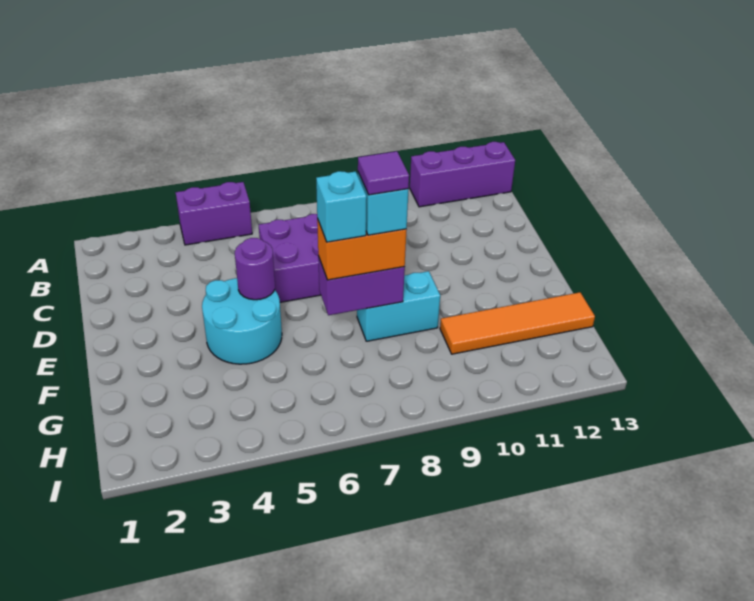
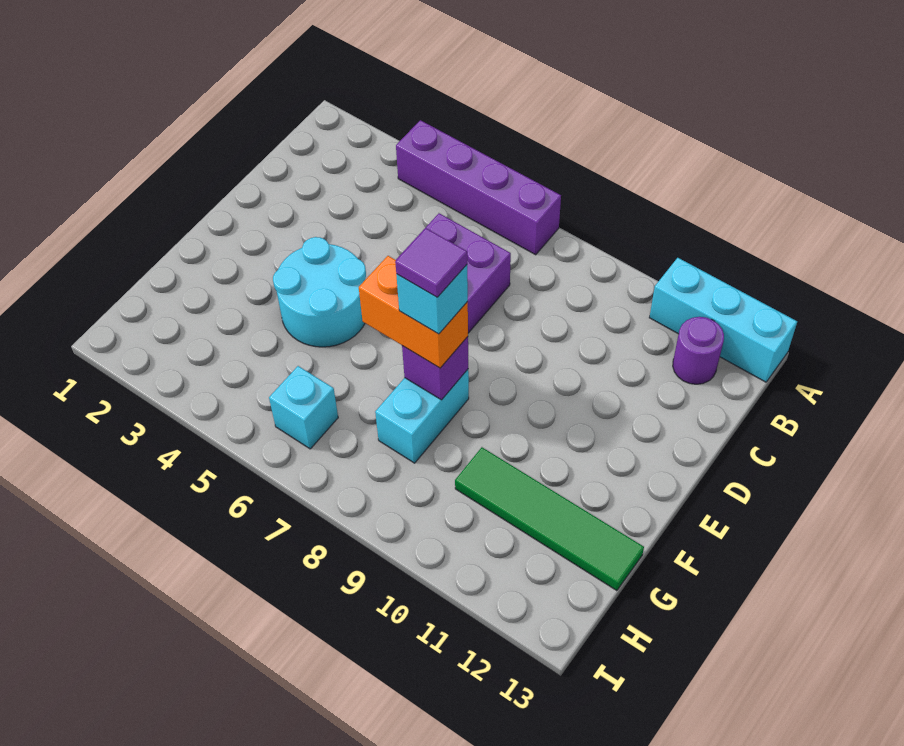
purple brick A4:A5 level 1 -> purple brick A4:A7 level 1
purple brick A11:A13 level 1 -> cyan brick A11:A13 level 1
purple round brick E5 level 2 -> purple round brick B12 level 1
purple brick F7:F8 level 2 -> purple brick F8 level 2
cyan brick F7 level 4 -> cyan brick H6 level 1
cyan brick F8:F9 level 1 -> cyan brick F8:G8 level 1
orange tile G10:G13 level 1 -> green tile G10:G13 level 1

